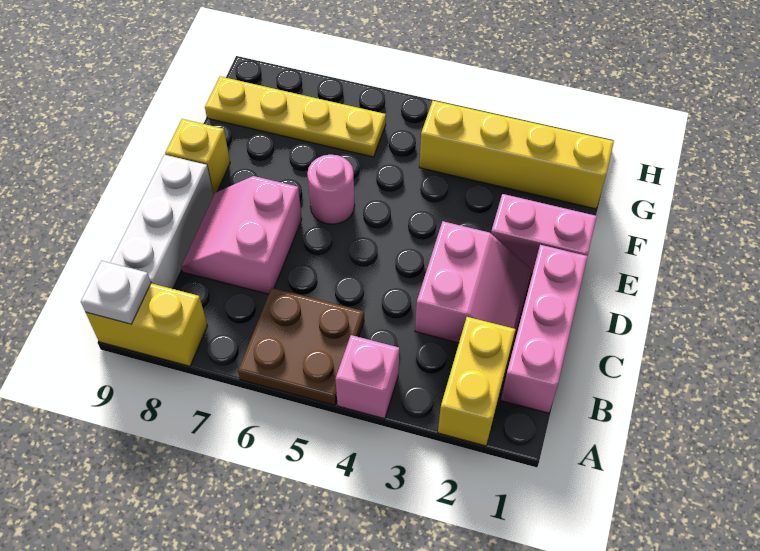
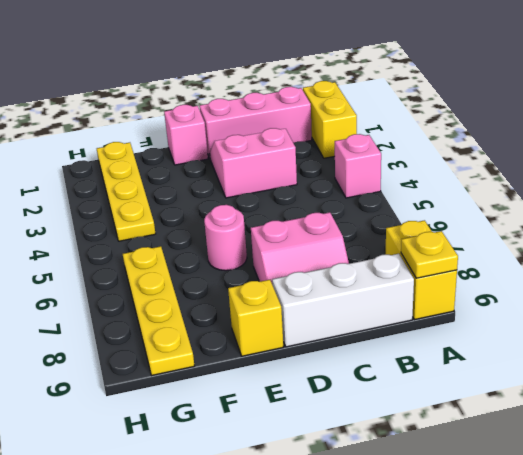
yellow brick A2:B2 level 1 -> yellow brick A1:A2 level 1
brown plate A5:B6 level 1 -> none
white plate A9 level 2 -> yellow plate A9 level 2
pink brick E1:E2 level 1 -> pink brick E1 level 1
yellow brick G1:G4 level 1 -> yellow plate G1:G4 level 1

